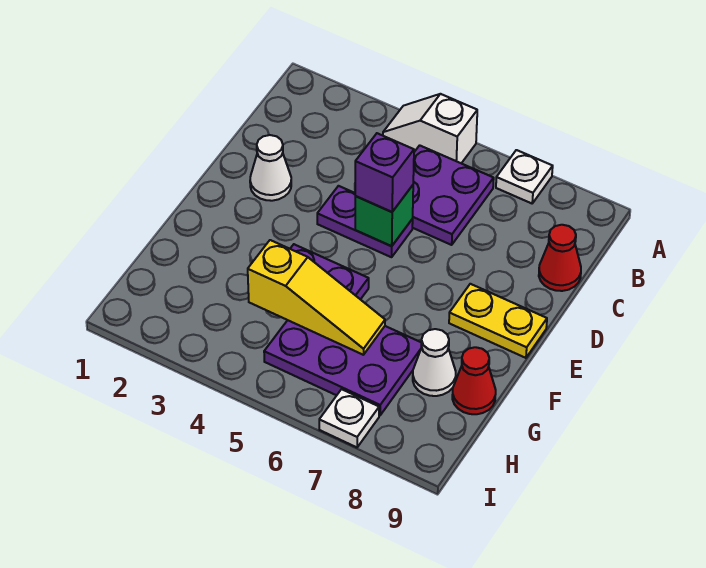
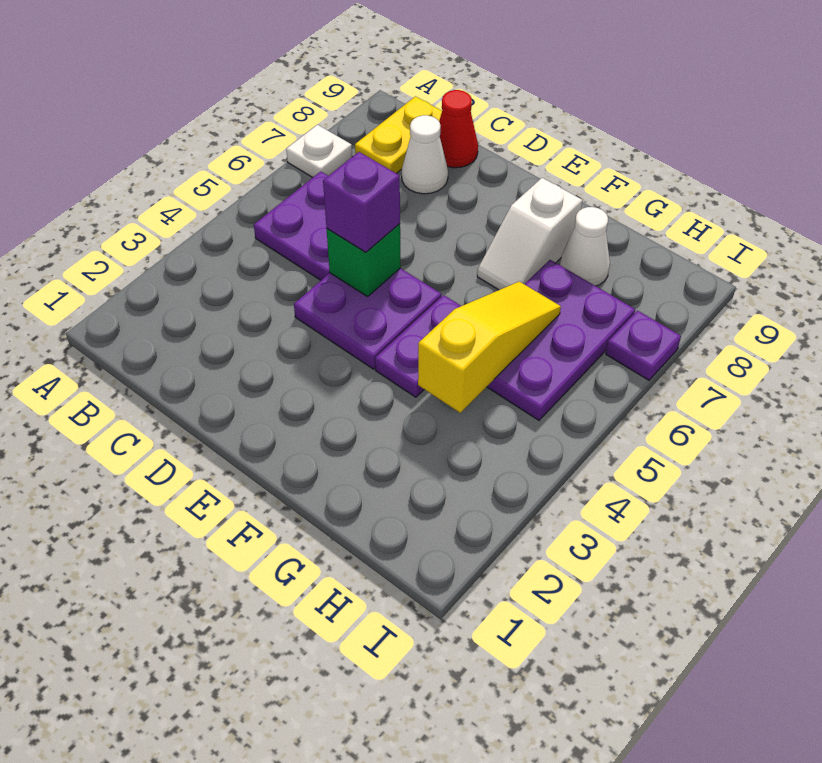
white slope A4:A5 level 1 top 5 -> white slope F7:F8 level 1 top 8
white cone D2 level 1 -> white cone C8 level 1
purple plate D4:D5 level 1 -> purple plate D4:E5 level 1
yellow plate E8:E9 level 1 -> yellow plate B8:B9 level 1
red cone G9 level 1 -> none
white plate I7 level 1 -> purple plate I7 level 1

